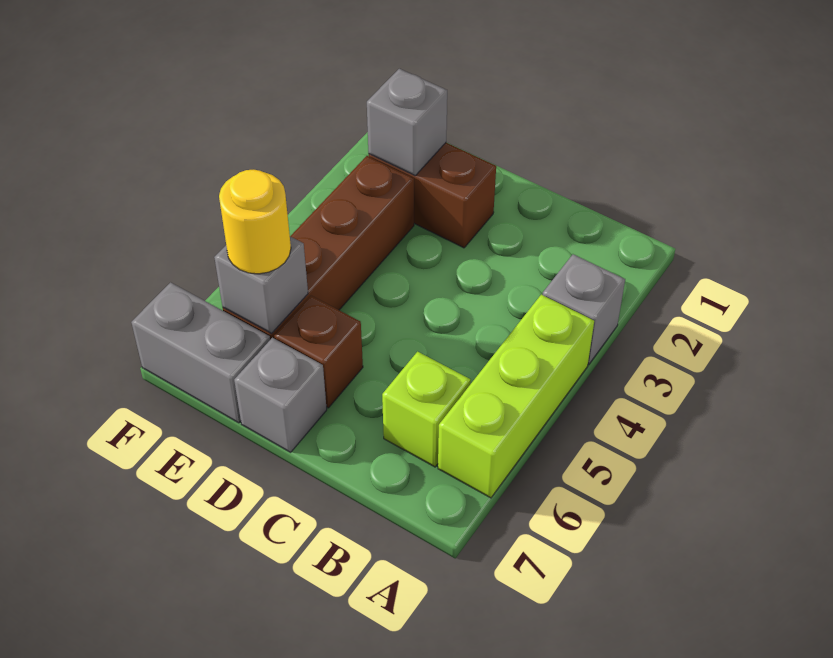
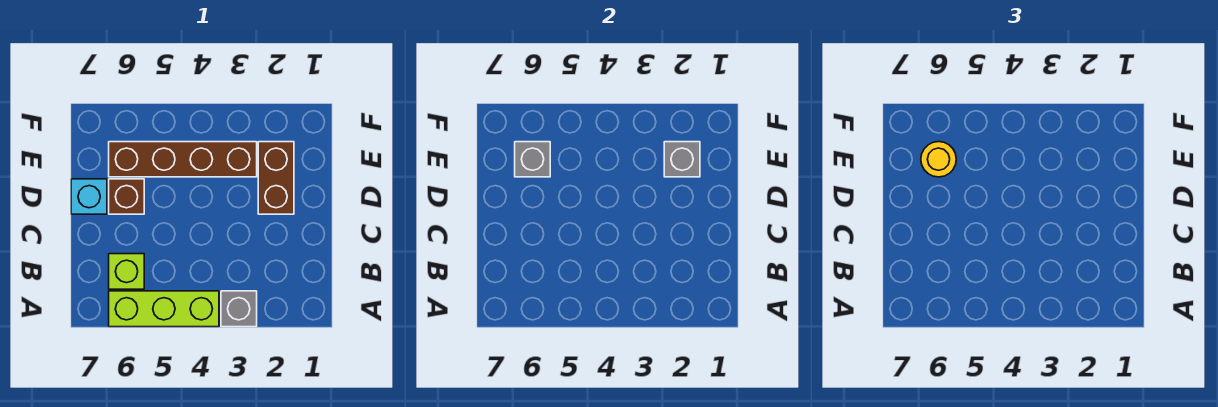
grey brick D7 level 1 -> cyan brick D7 level 1
grey brick E7:F7 level 1 -> none

